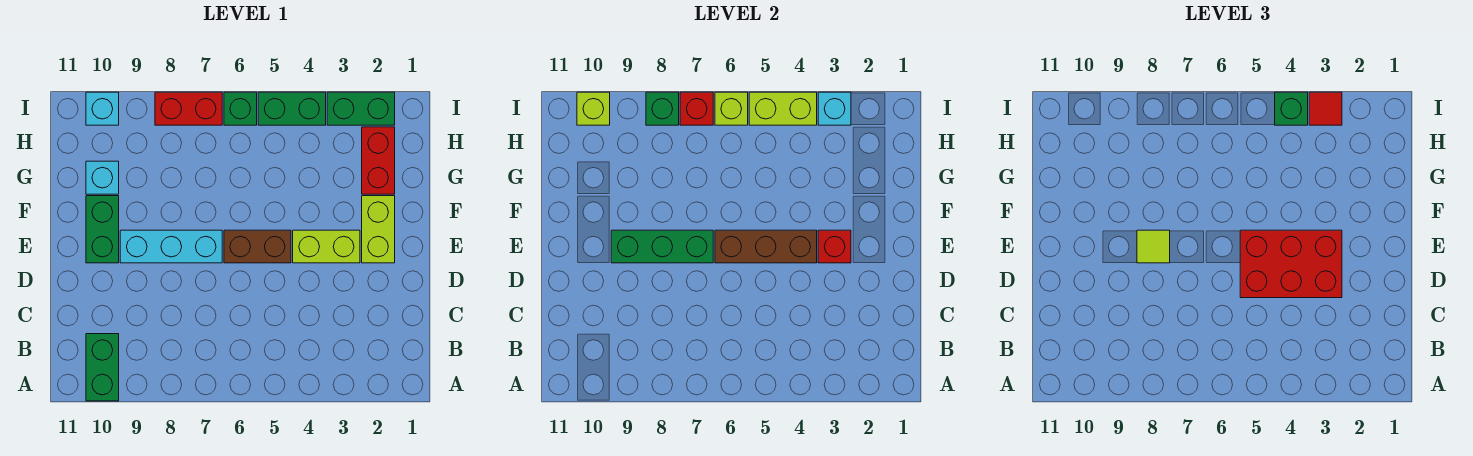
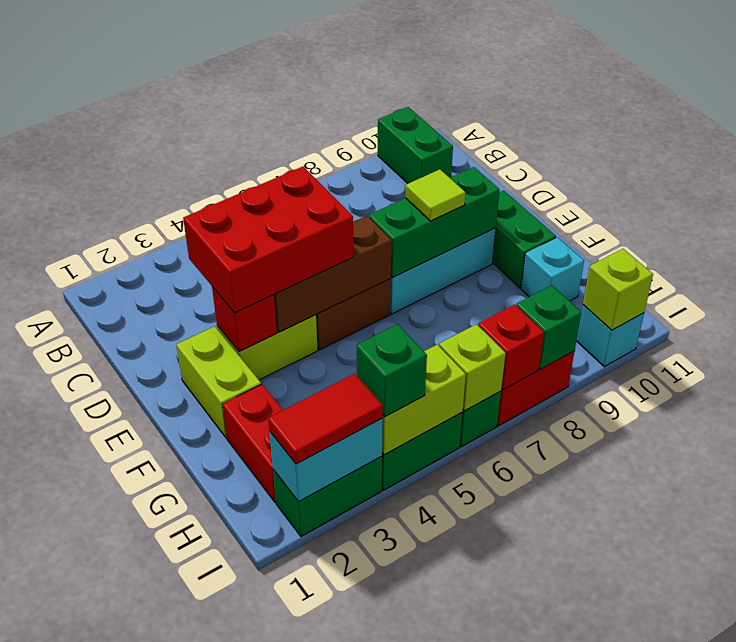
cyan brick I3 level 2 -> cyan brick I2:I3 level 2
red tile I3 level 3 -> red tile I2:I3 level 3

